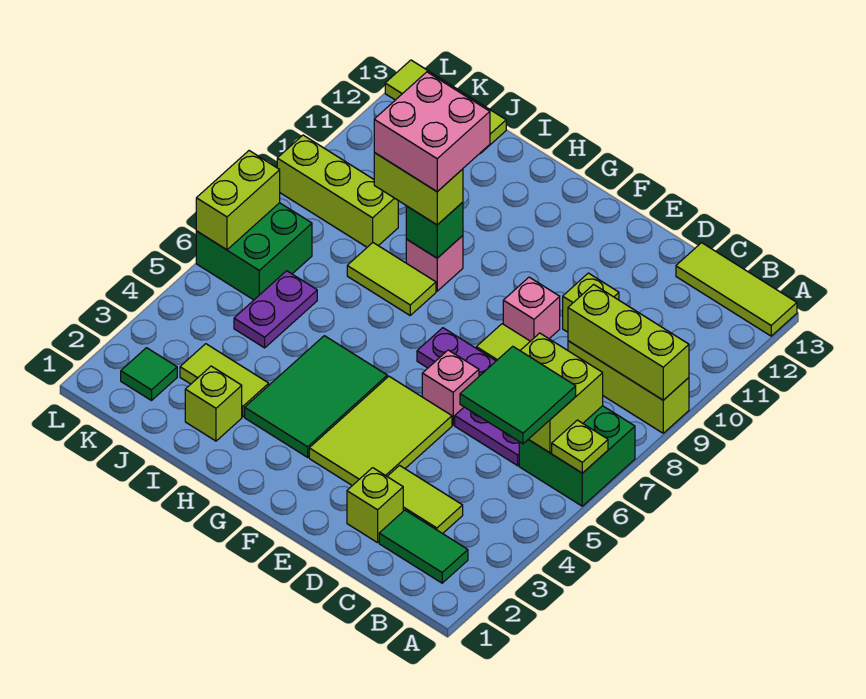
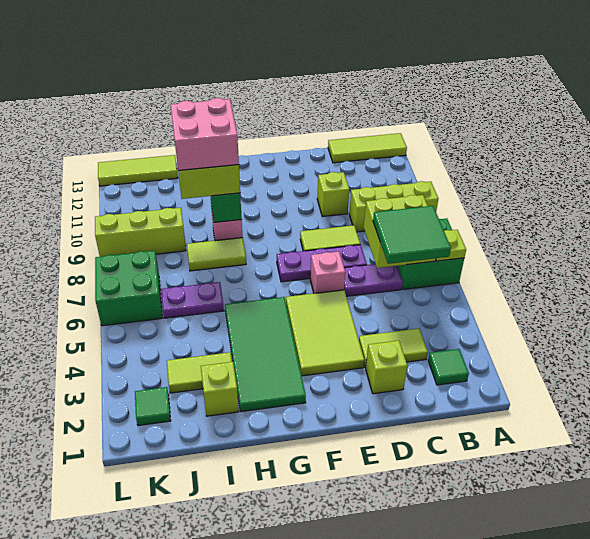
lime brick A9:C9 level 2 -> none
green tile B2:C2 level 1 -> green tile B2 level 1
pink brick E9 level 1 -> none
green tile G3:H5 level 1 -> green tile G2:H5 level 1
purple plate J5:J6 level 1 -> purple plate I6:J6 level 1
lime brick L6:L7 level 2 -> none

